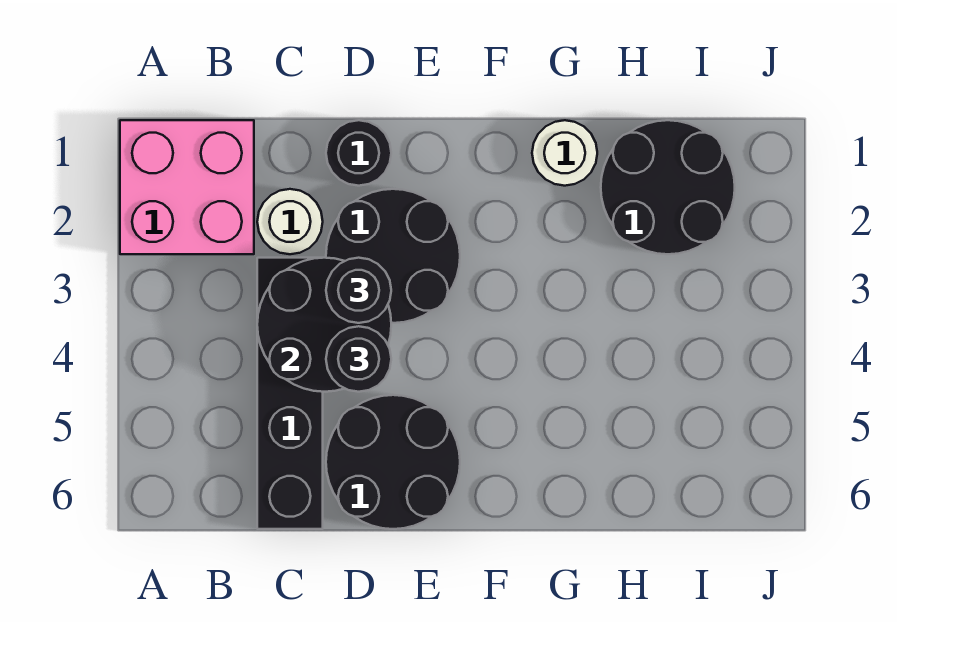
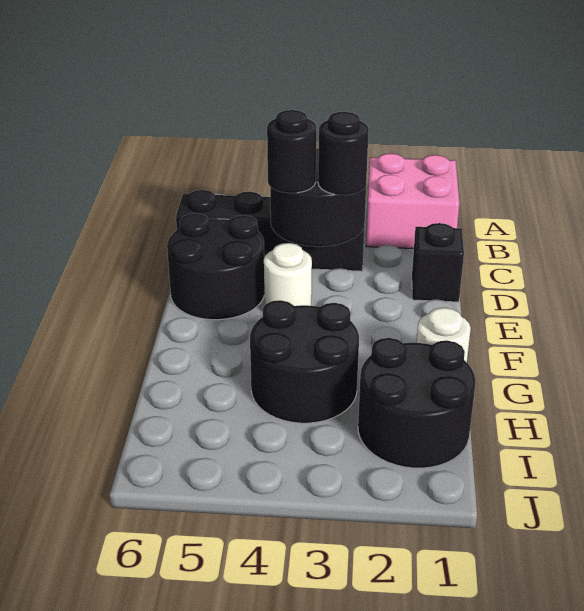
white round brick C2 level 1 -> white round brick E4 level 1
black round brick D1 level 1 -> black brick D1 level 1
black round brick D2:E3 level 1 -> black round brick G3:H4 level 1

